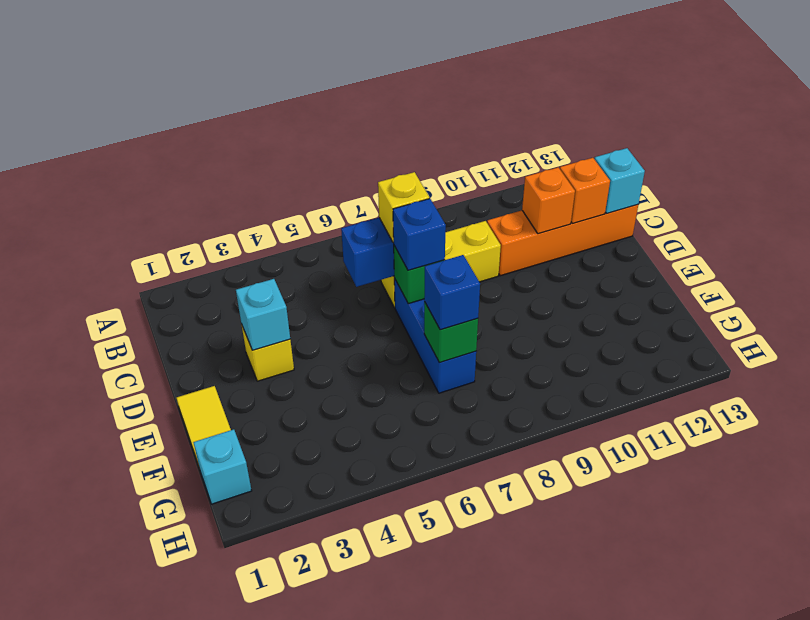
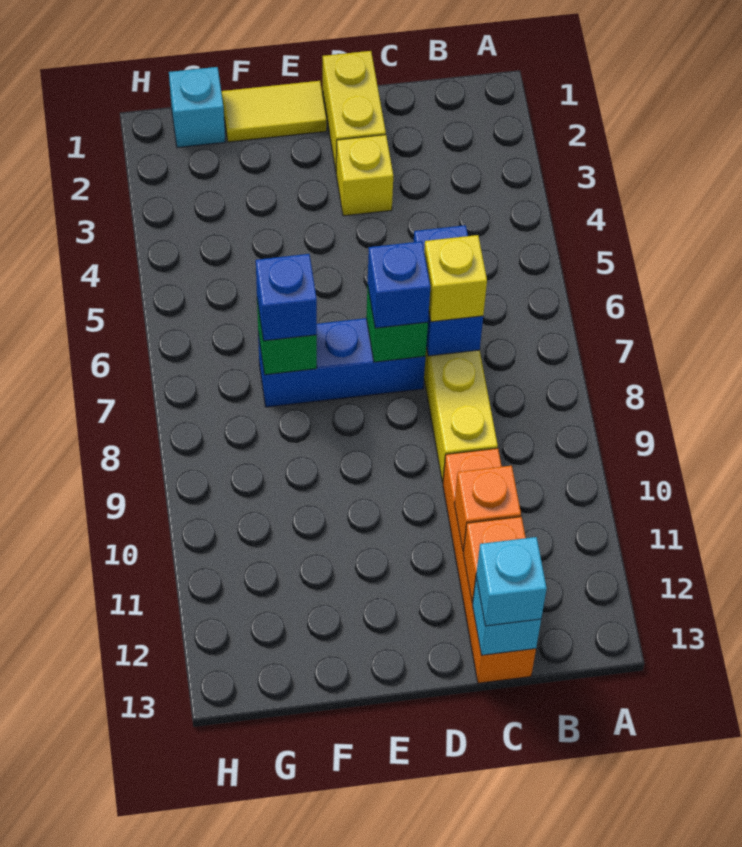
none -> yellow brick D1:D2 level 1
cyan brick D3 level 2 -> cyan brick C13 level 3

